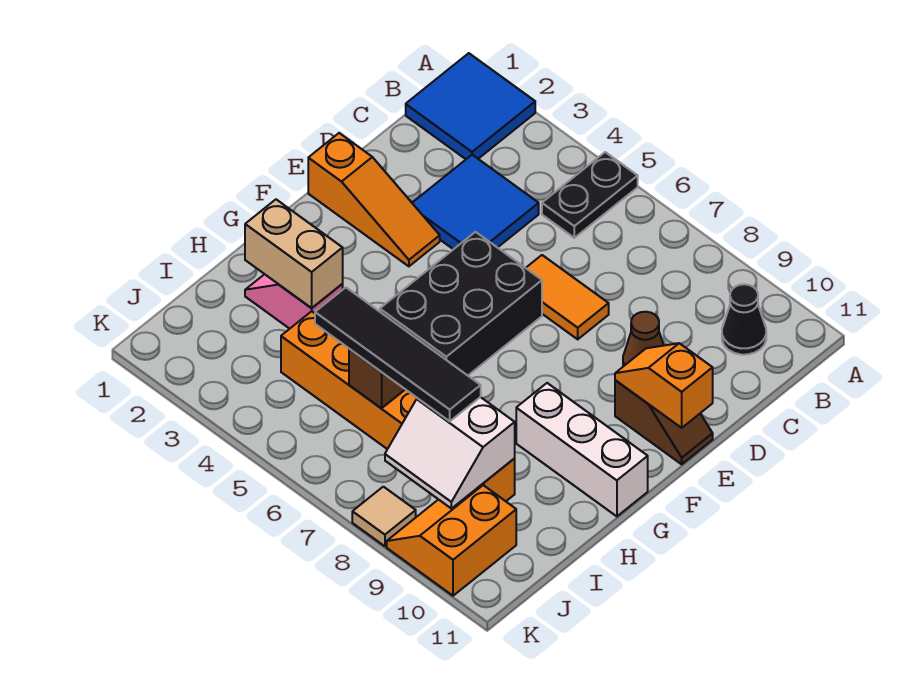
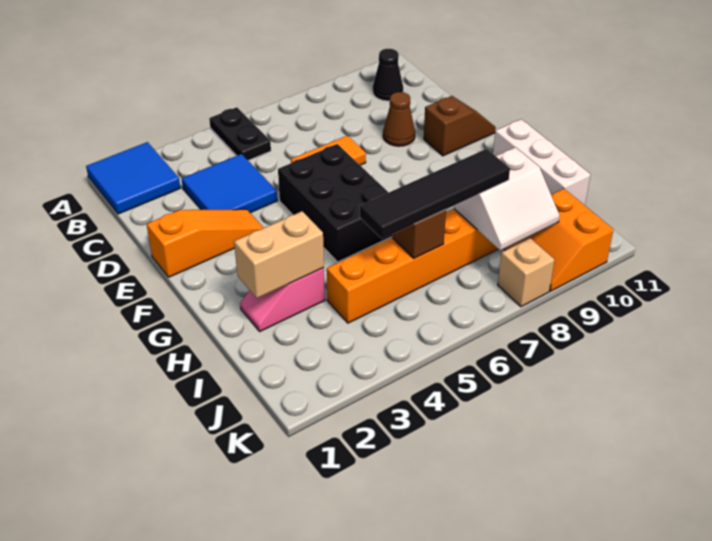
orange slope E10:E11 level 2 top 11 -> none
white brick G9:G11 level 1 -> white brick G11:I11 level 1
tan tile K8 level 1 -> tan brick K8 level 1

